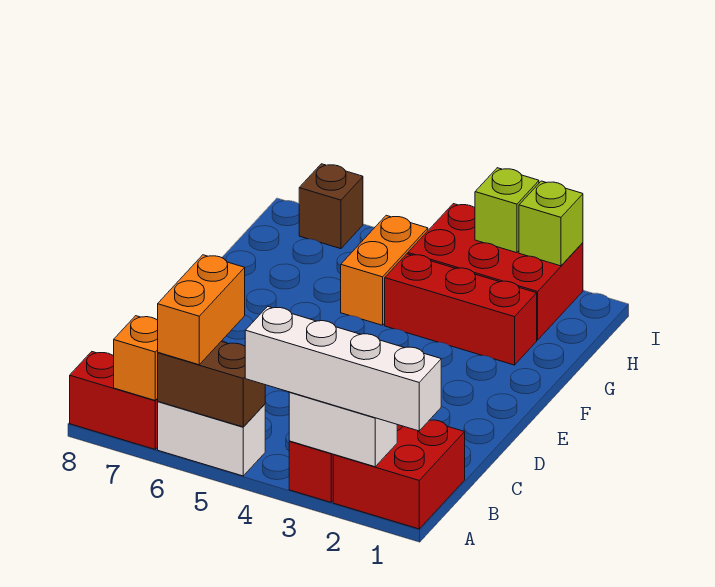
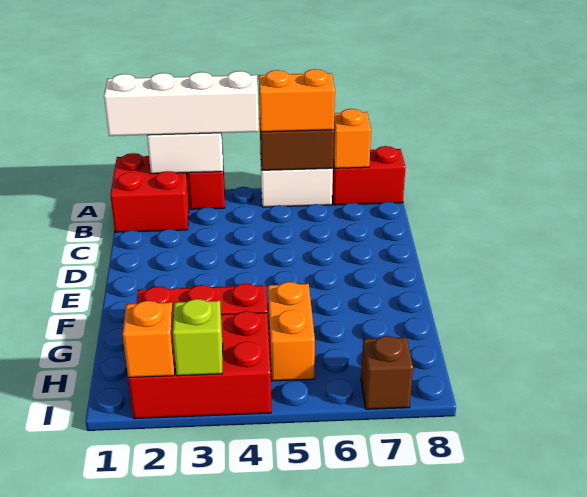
orange brick A6:B6 level 3 -> orange brick A5:A6 level 3
lime brick I2 level 2 -> orange brick I2 level 2

